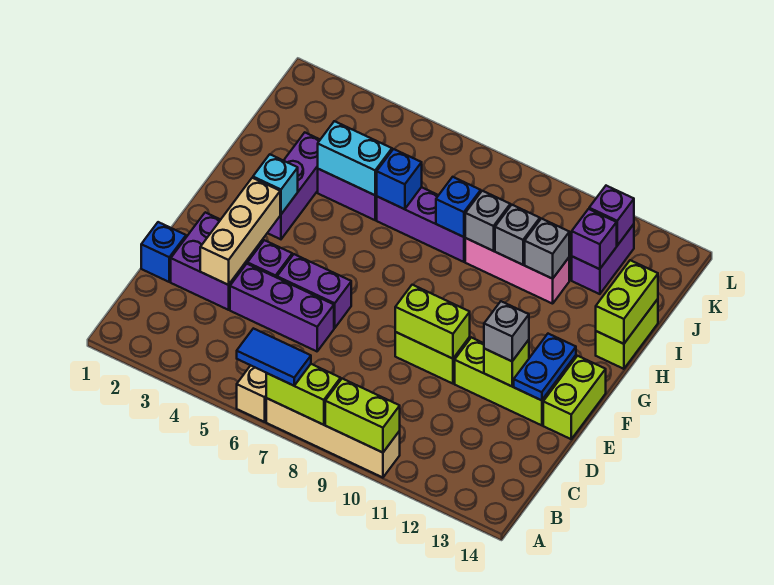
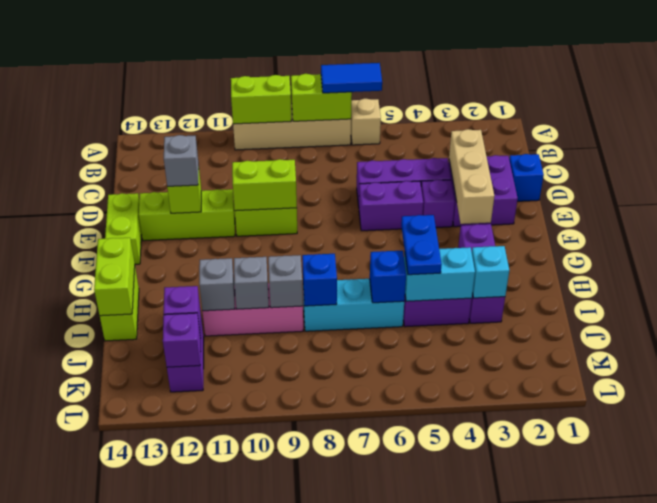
blue plate E13:F13 level 2 -> blue plate H5:I5 level 3
cyan brick G3 level 2 -> cyan brick I3 level 2
purple brick I6:I8 level 1 -> cyan brick I6:I8 level 1

